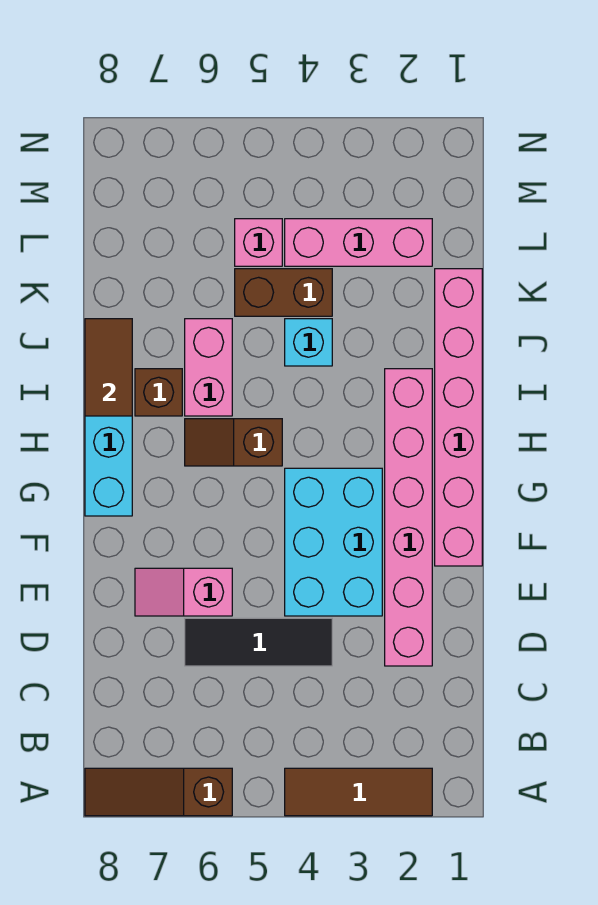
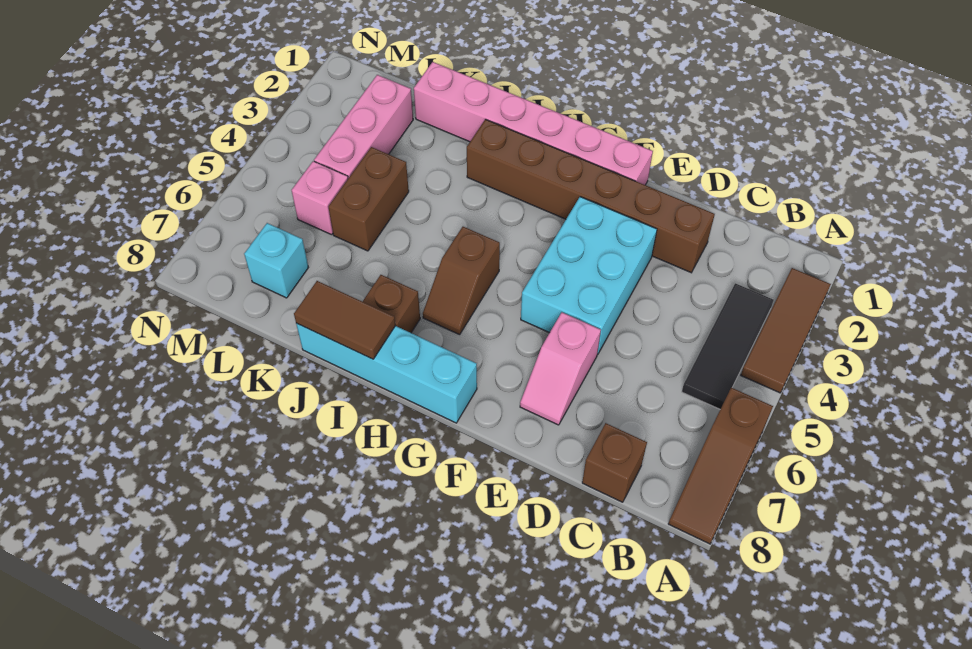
none -> brown brick C8 level 1
pink brick D2:I2 level 1 -> brown brick D2:I2 level 1
black tile D4:D6 level 1 -> black tile B3:B5 level 1
cyan brick E3:G4 level 1 -> cyan brick E3:F5 level 1
pink brick I6:J6 level 1 -> none
cyan brick J4 level 1 -> cyan brick L7 level 1

